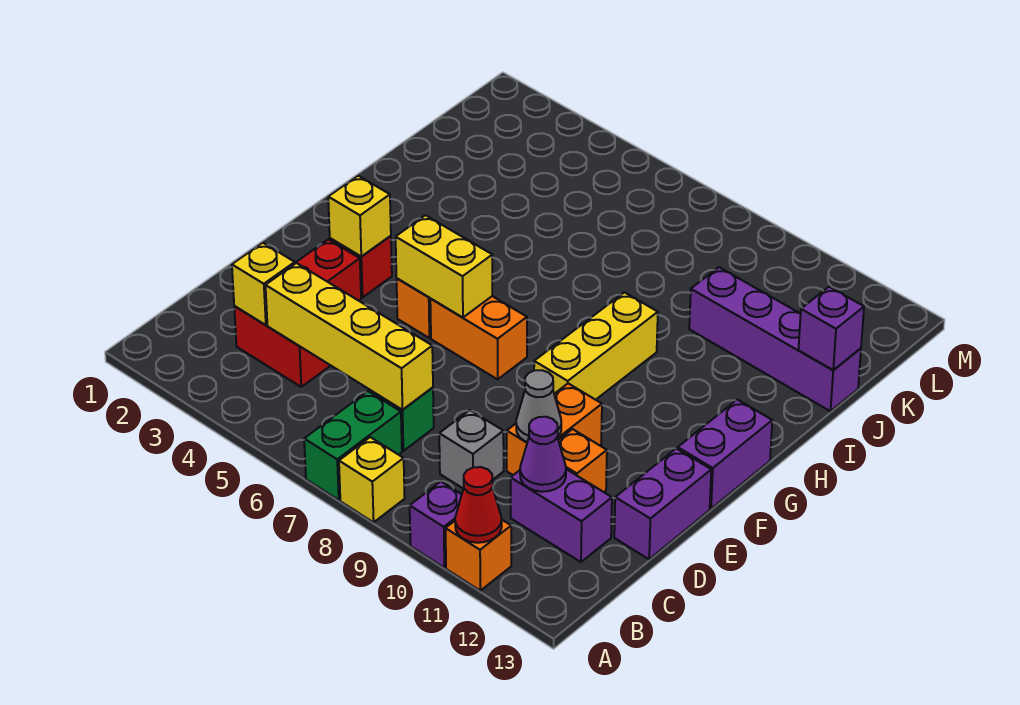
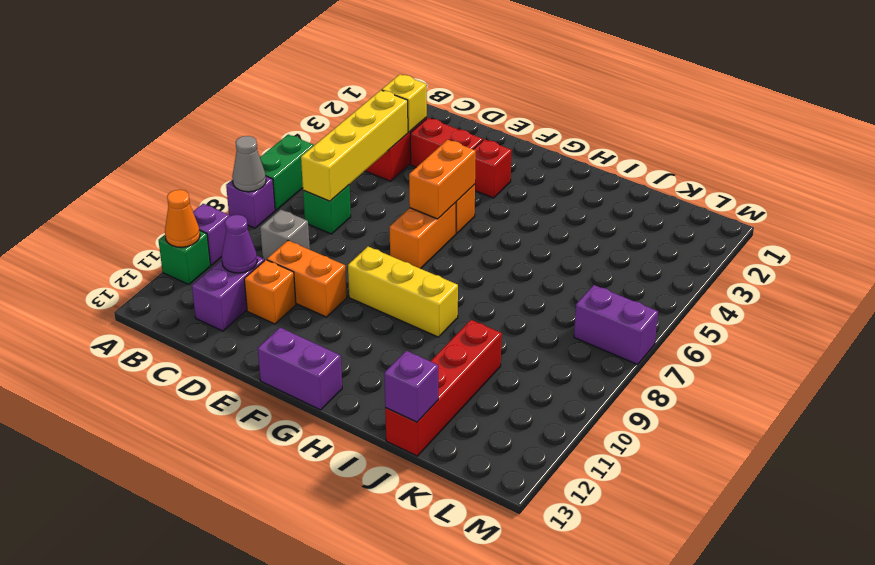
green brick A7:B7 level 1 -> green brick A6:A7 level 1
yellow brick A8 level 1 -> purple brick A8 level 1
orange brick A11 level 1 -> green brick A11 level 1
red cone A11 level 2 -> orange cone A11 level 2
grey cone D10 level 2 -> grey cone A8 level 2
purple brick D13:E13 level 1 -> purple brick L7:M7 level 1
yellow brick F3 level 2 -> none
yellow brick F5:F6 level 2 -> orange brick F5:F6 level 2
purple brick J10:J13 level 1 -> red brick J10:J13 level 1

